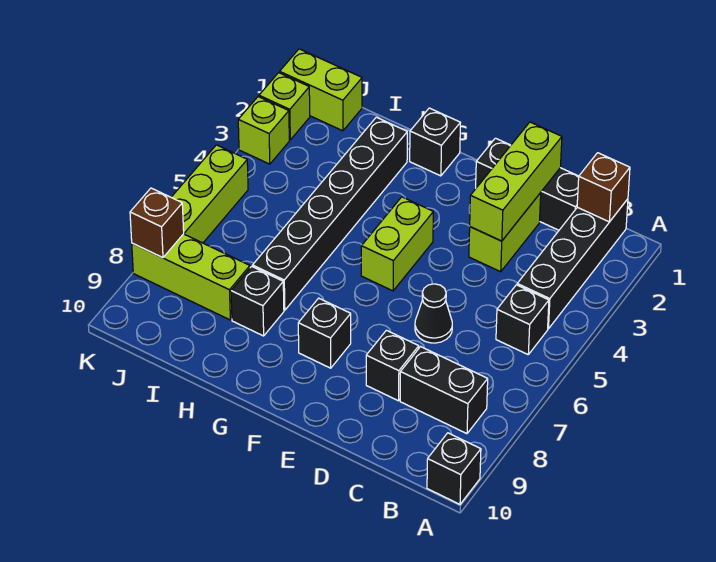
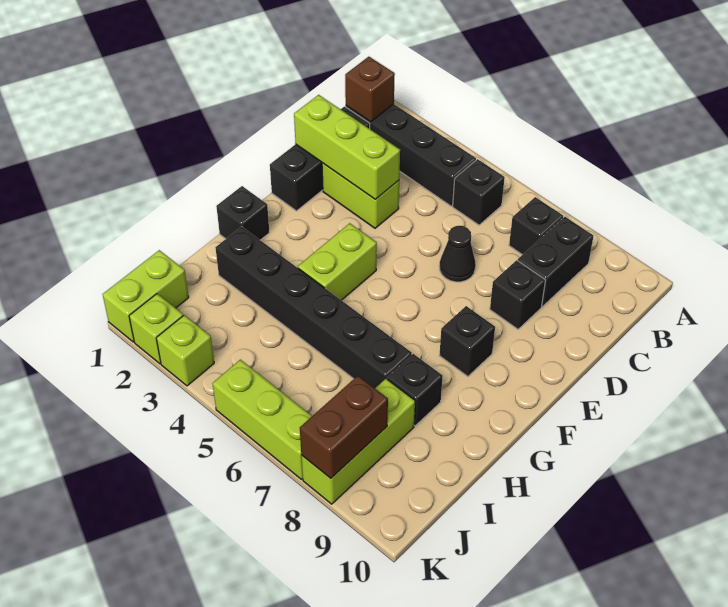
black brick A10 level 1 -> black brick B7 level 1
lime brick F4:F5 level 1 -> lime brick F4:G4 level 1
brown brick K8 level 2 -> brown brick J8:K8 level 2

